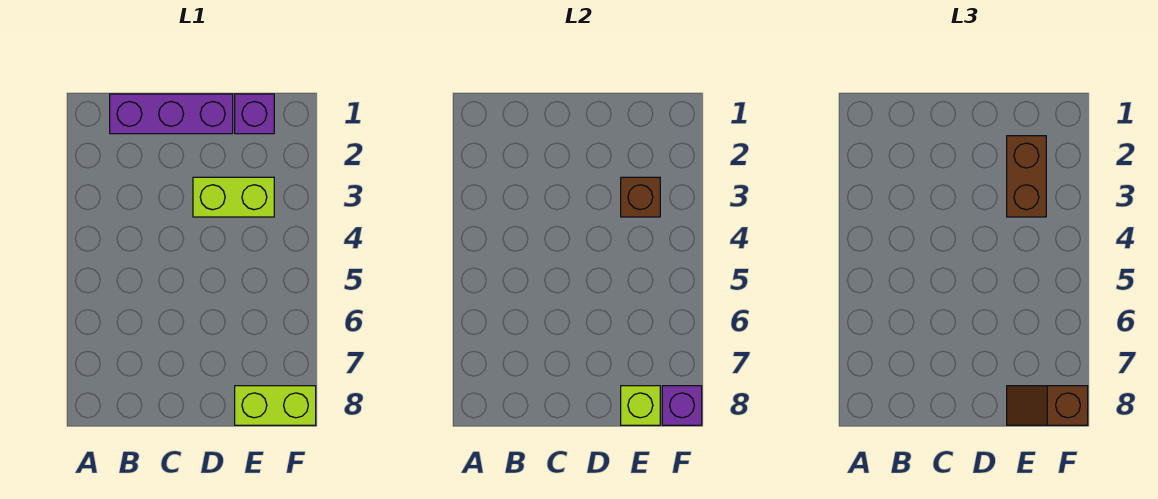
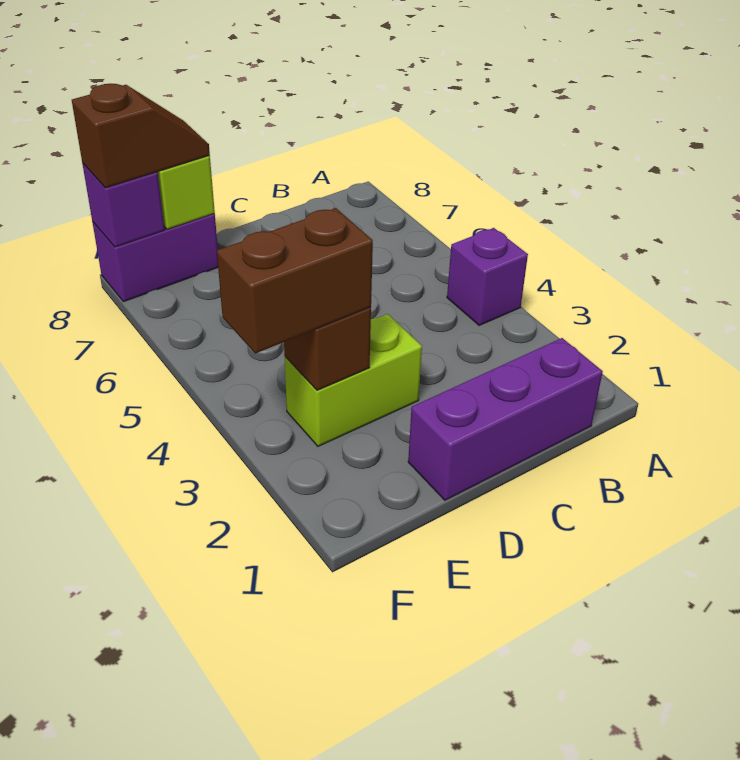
purple brick E1 level 1 -> purple brick A4 level 1
brown brick E2:E3 level 3 -> brown brick E3:F3 level 3
lime brick E8:F8 level 1 -> purple brick E8:F8 level 1

